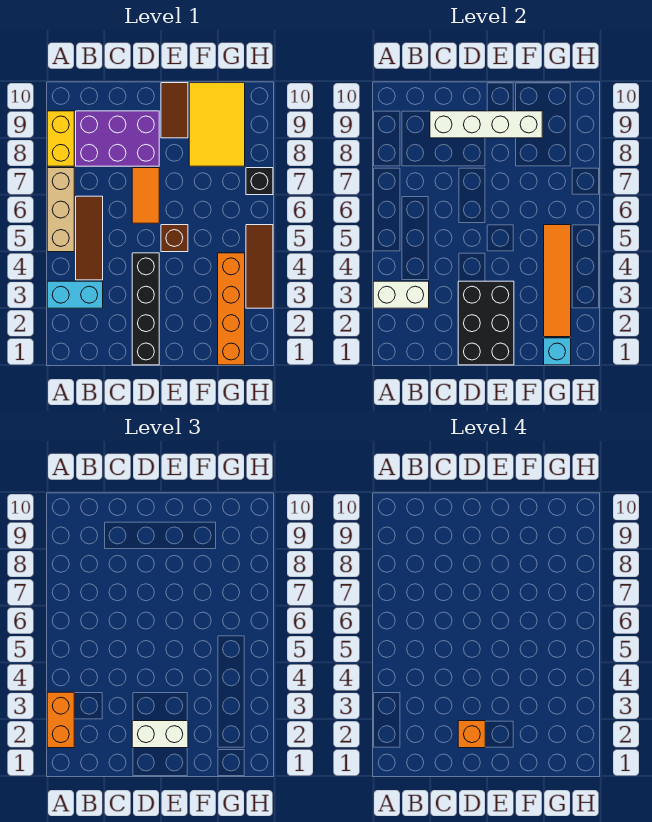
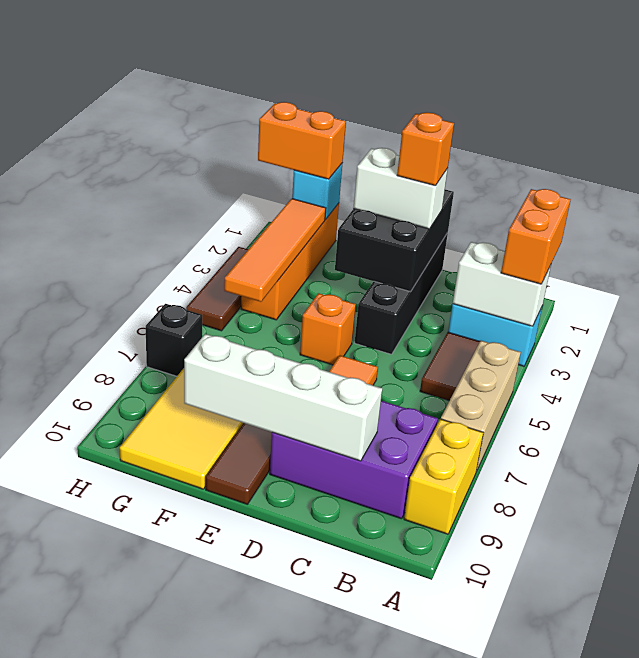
brown tile B4:B6 level 1 -> brown tile B4:B5 level 1
brown brick E5 level 1 -> orange brick E5 level 1
none -> orange brick G1:H1 level 3

